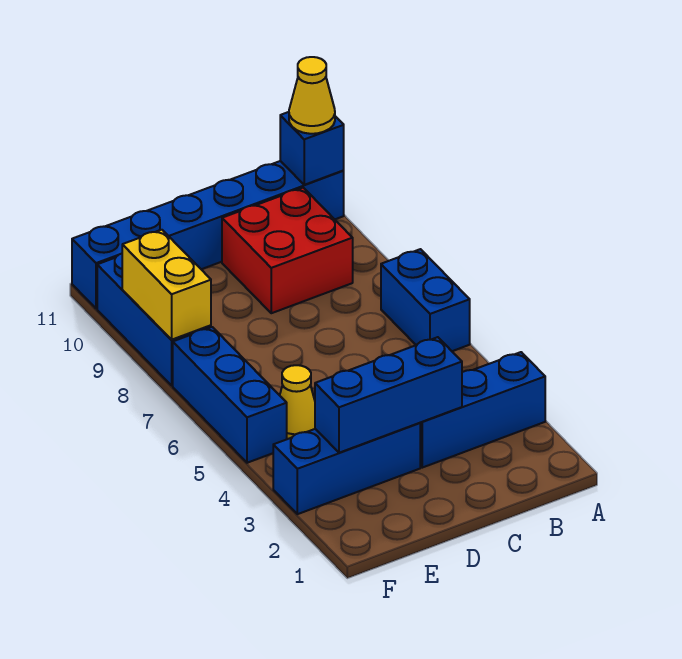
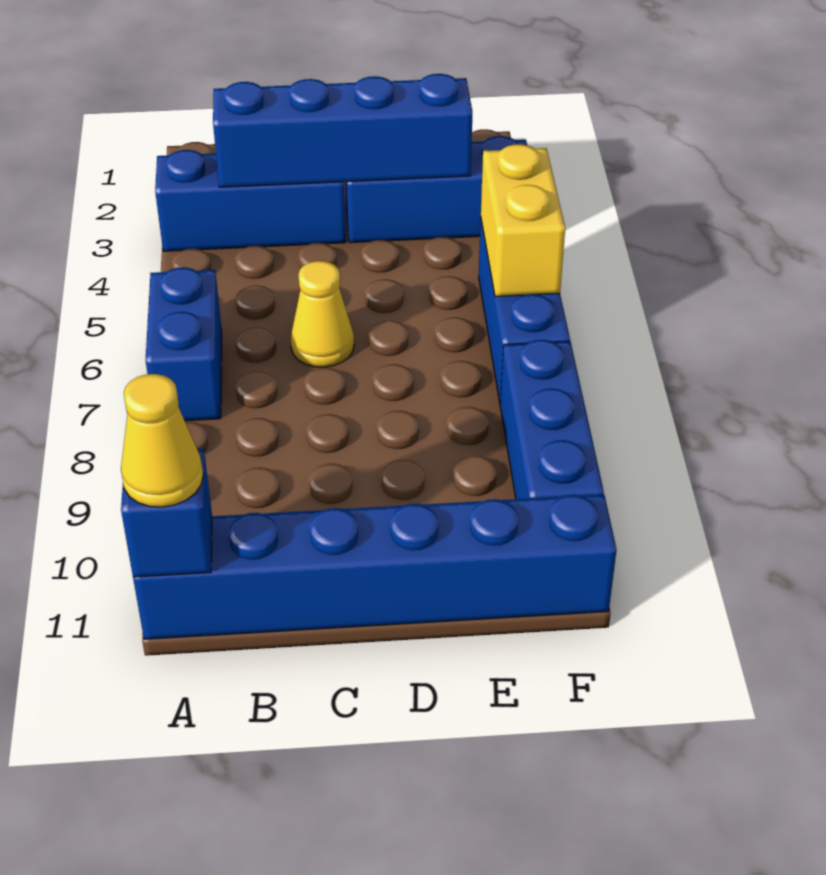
red brick B9:C10 level 1 -> none
blue brick C3:E3 level 2 -> blue brick B3:E3 level 2
yellow cone E5 level 1 -> yellow cone C6 level 1
yellow brick F8:F9 level 2 -> yellow brick F5:F6 level 2

